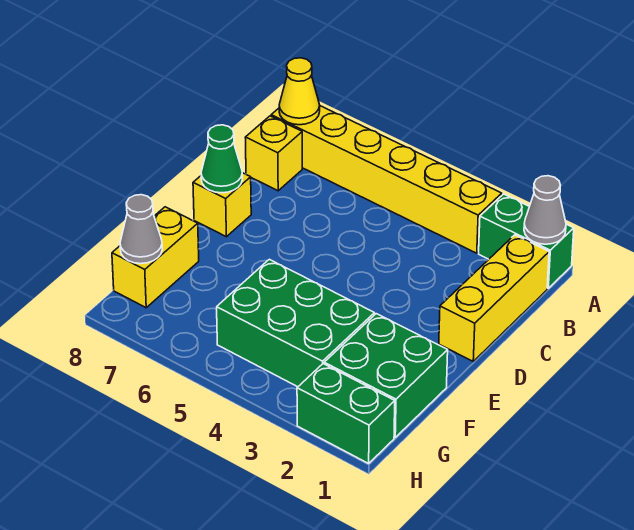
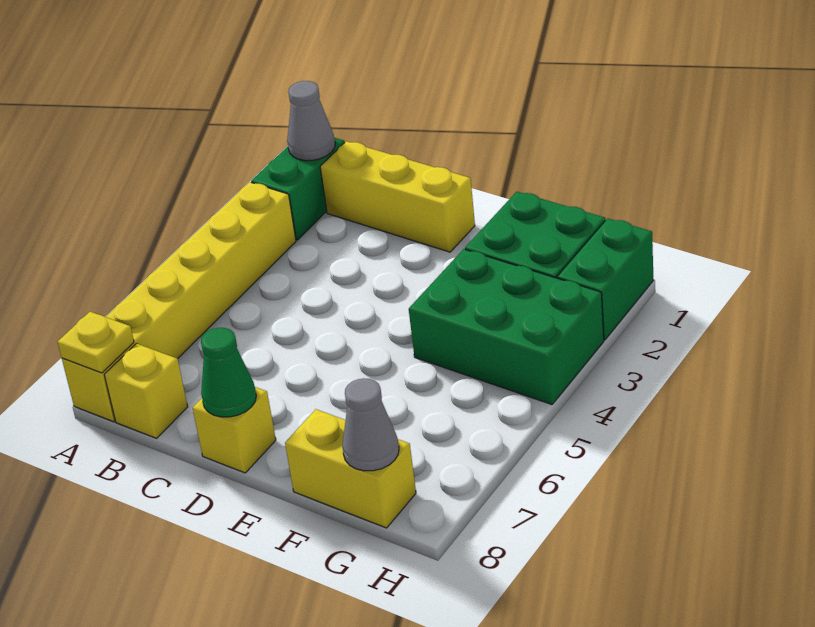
yellow cone A8 level 2 -> yellow plate A8 level 2
green brick F3:G5 level 1 -> green brick F3:H4 level 1

